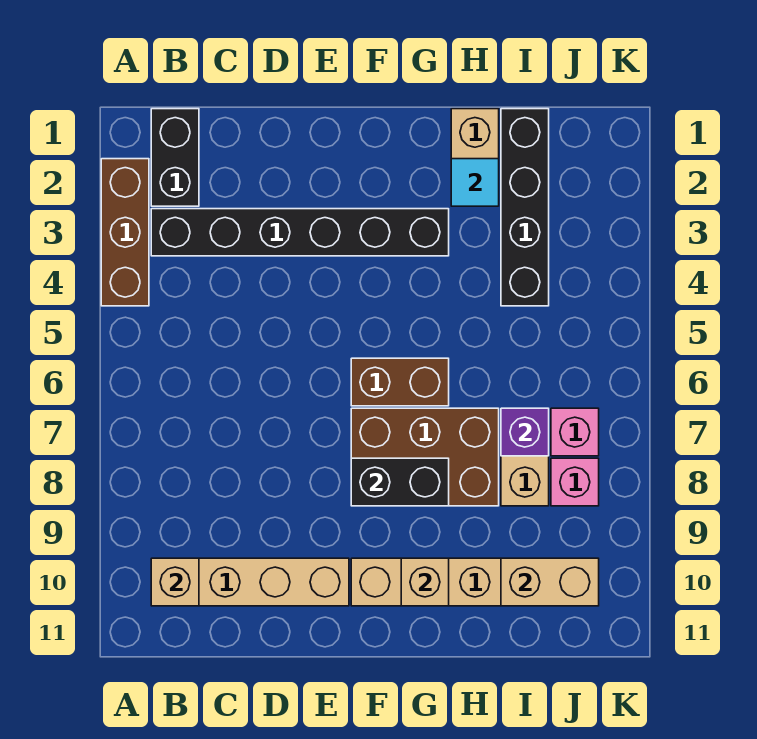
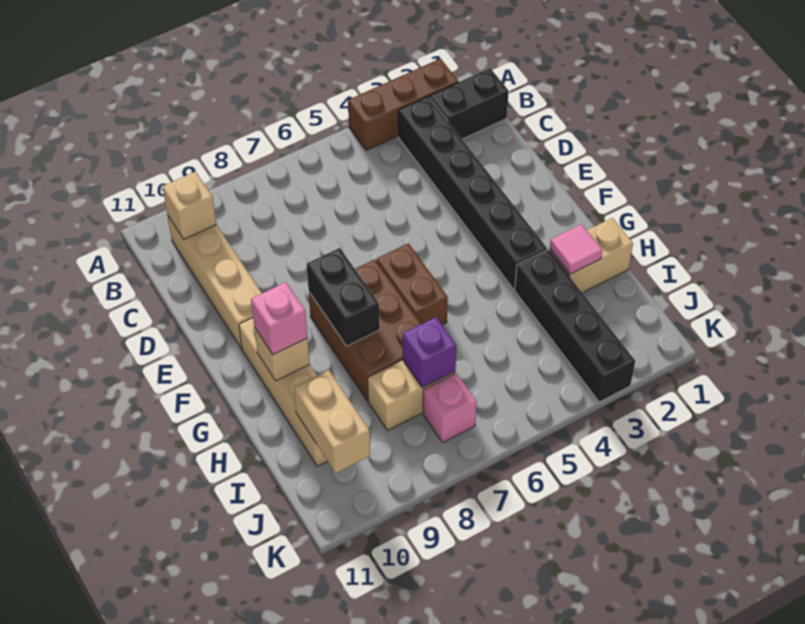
cyan tile H2 level 2 -> pink tile H2 level 2
black brick I1:I4 level 1 -> black brick H3:K3 level 1
pink brick J8 level 1 -> pink brick G10 level 3

